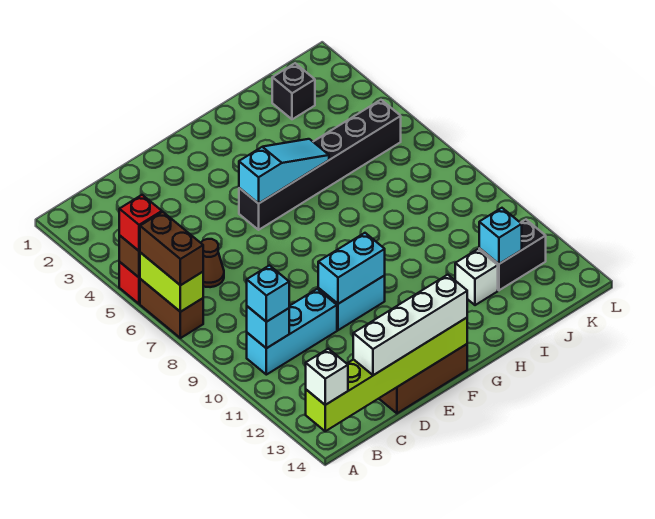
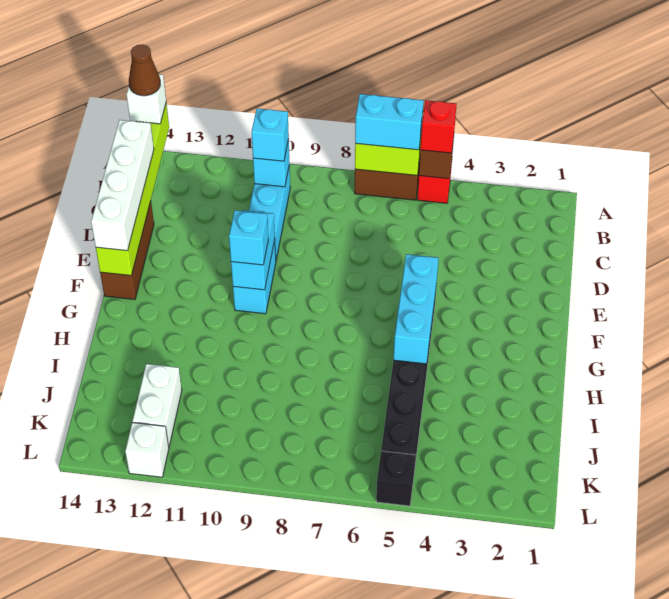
brown brick A6:A7 level 3 -> cyan brick A6:A7 level 3
brown cone C6 level 1 -> brown cone A14 level 4
cyan slope F5:H5 level 2 top F -> cyan brick F5:H5 level 2
white brick I12 level 1 -> white brick L12 level 1
black brick J2 level 1 -> black brick L5 level 1
black brick J12:K12 level 1 -> white brick J12:K12 level 1
cyan brick J12 level 2 -> cyan brick F10 level 3

